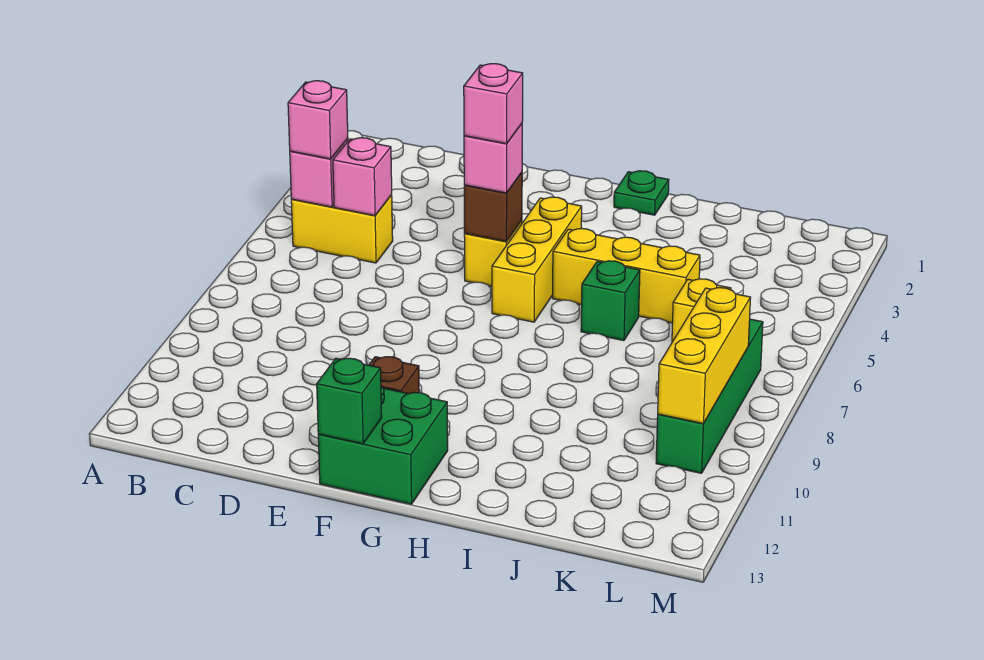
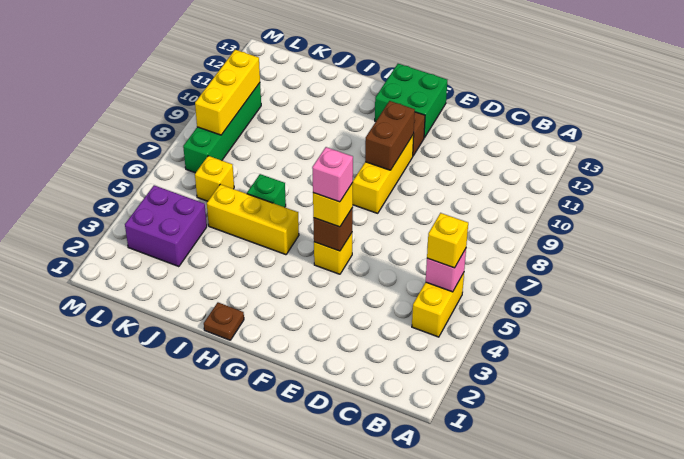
yellow brick B5:C5 level 1 -> yellow brick B4:B5 level 1
pink brick B5 level 3 -> yellow brick B5 level 3
pink brick C5 level 2 -> none
pink brick F5 level 3 -> yellow brick F5 level 3
none -> brown brick F9:F10 level 2
green brick F13 level 2 -> none
yellow brick G4:G6 level 1 -> yellow brick F8:F10 level 1
green plate H1 level 1 -> brown plate H1 level 1
none -> purple brick K3:L4 level 1

